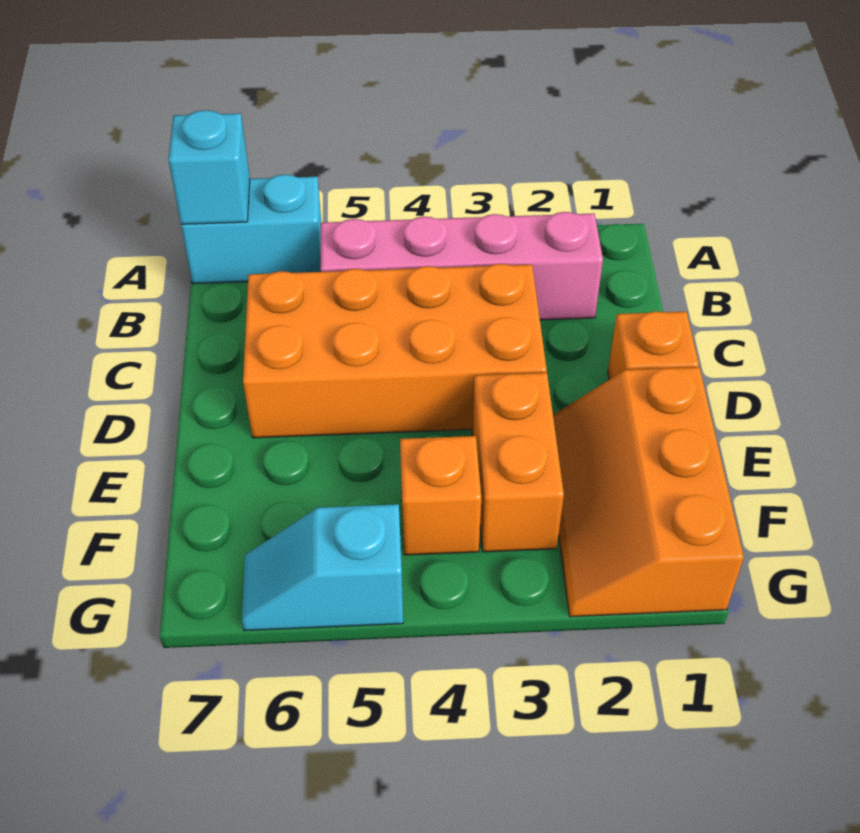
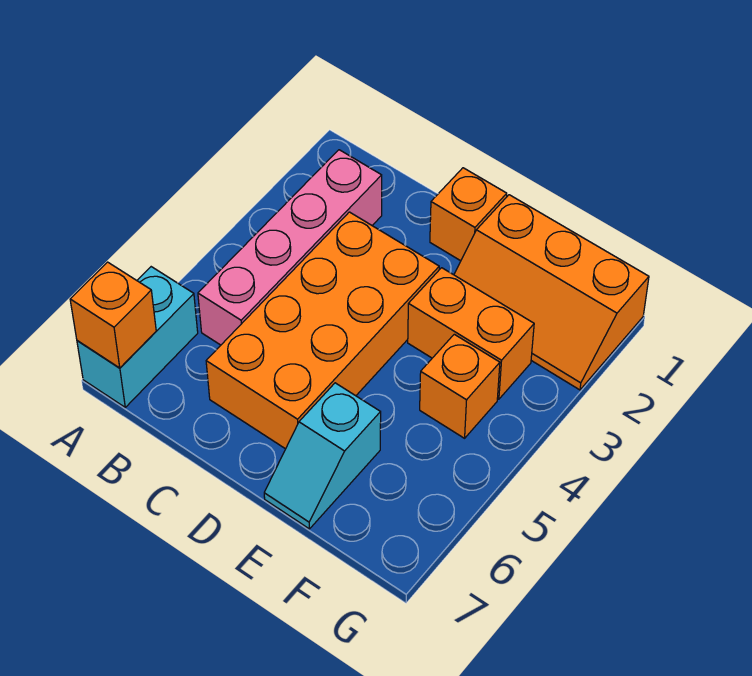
cyan brick A7 level 2 -> orange brick A7 level 2
cyan slope G5:G6 level 1 top 5 -> cyan slope E6:E7 level 1 top 6

